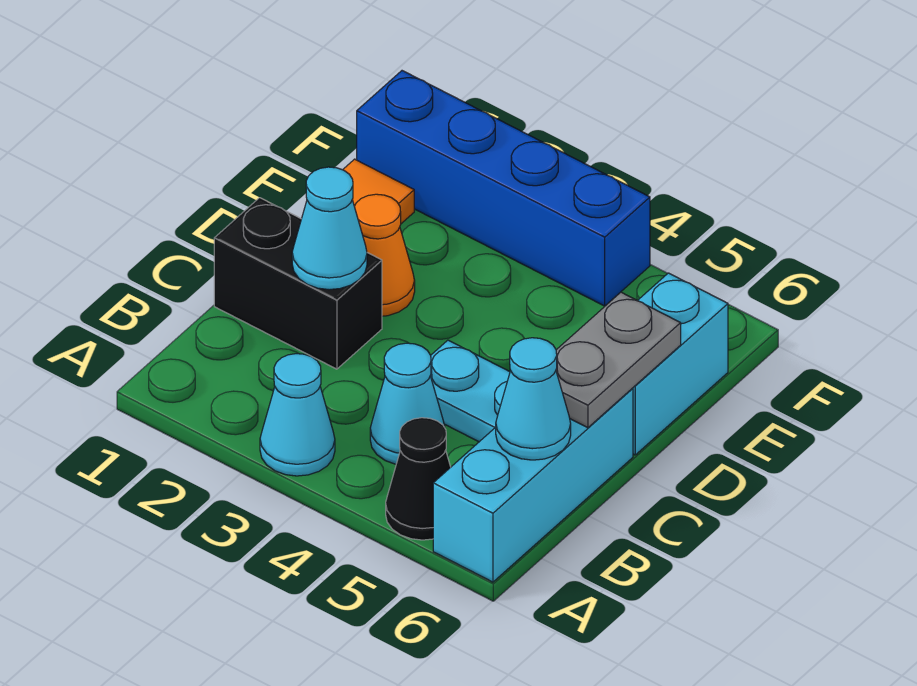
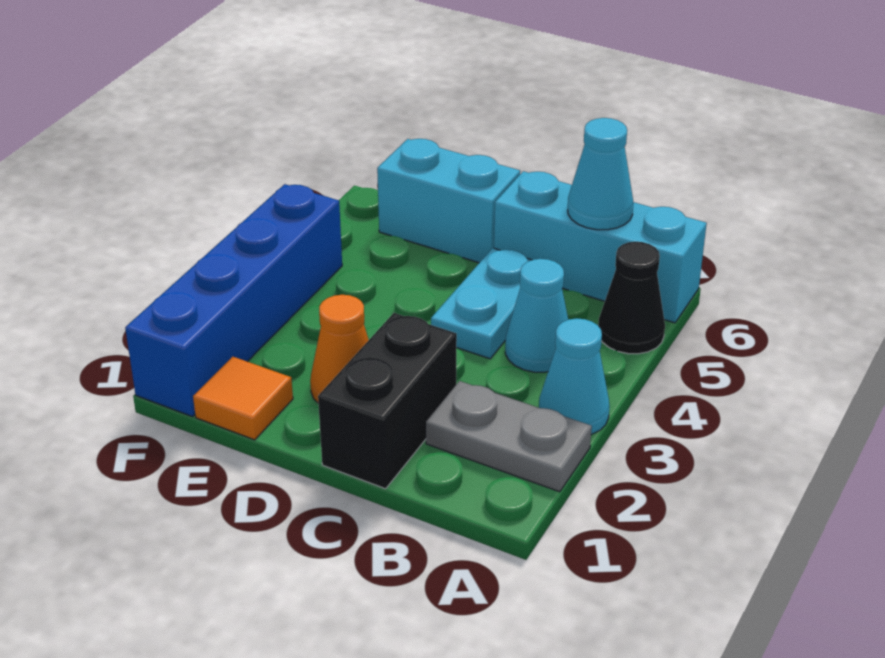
cyan cone C2 level 2 -> none
grey plate C6:D6 level 2 -> grey plate A2:B2 level 1

